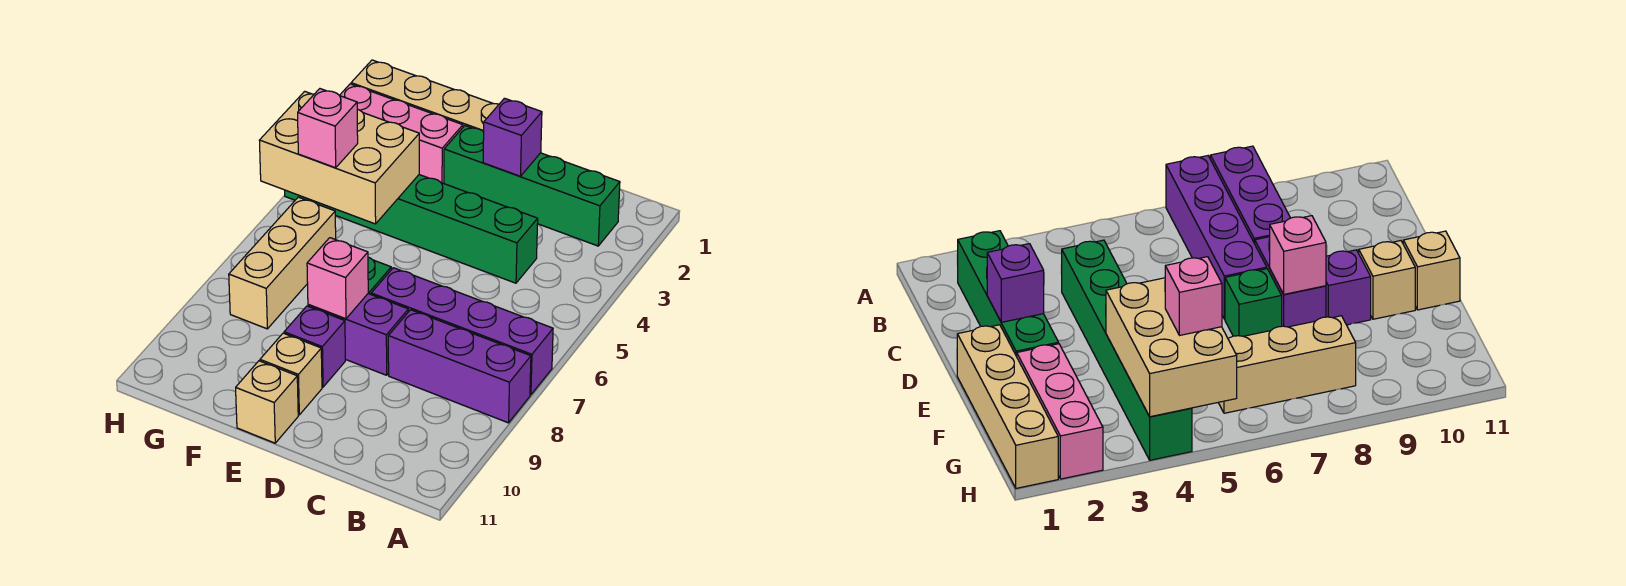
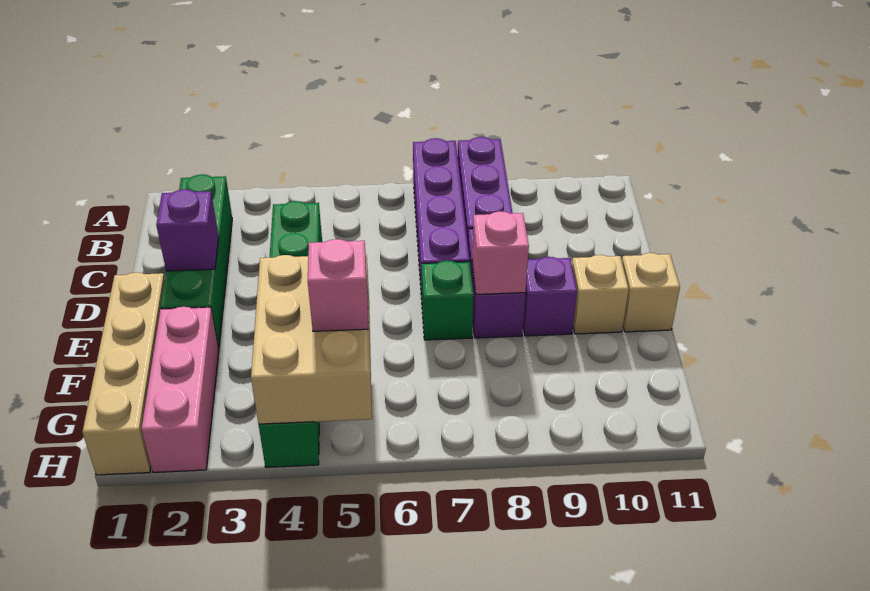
tan brick G6:G8 level 1 -> none

